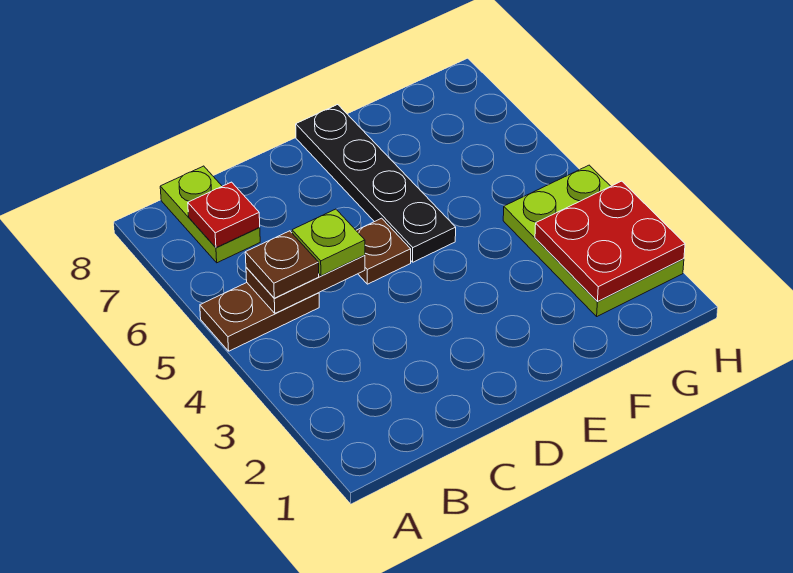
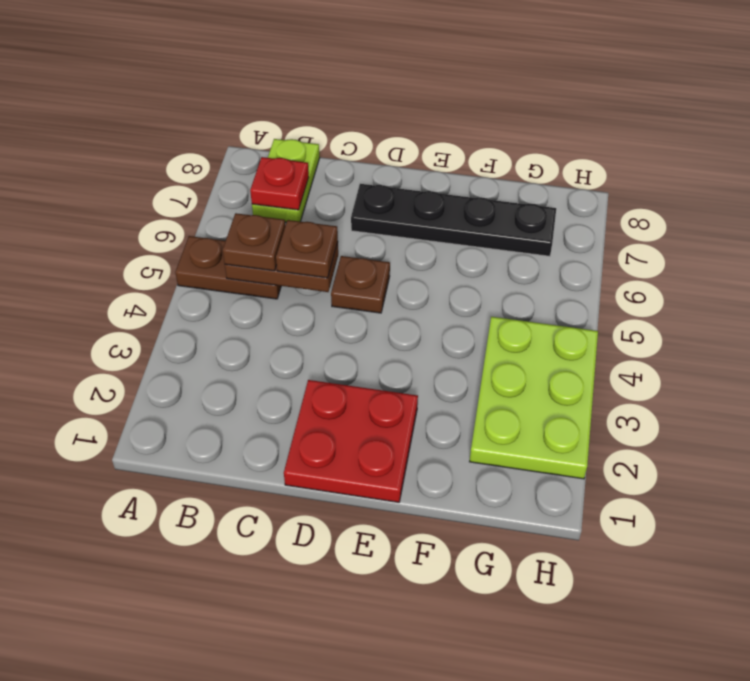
lime plate C5 level 3 -> brown plate C5 level 3
black plate E5:E8 level 1 -> black plate D7:G7 level 1
red plate G2:H3 level 2 -> red plate D1:E2 level 1

